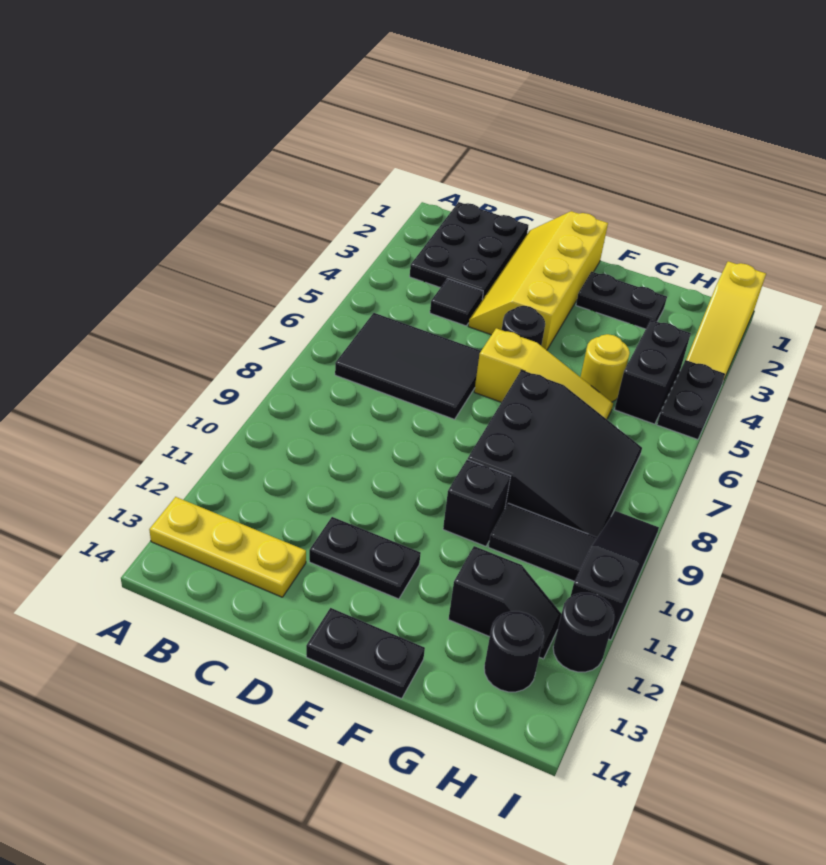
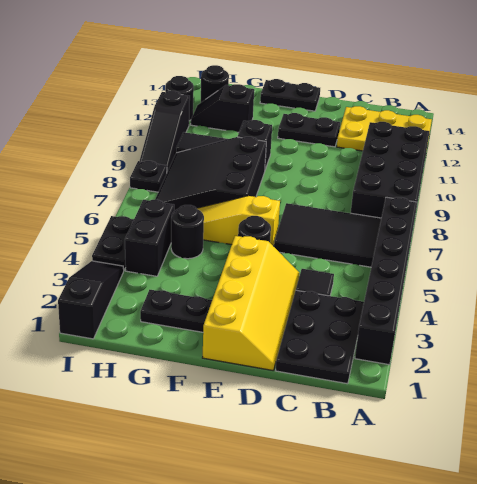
none -> black brick A2:A7 level 1
none -> black brick A8:B11 level 1
yellow plate A13:C13 level 1 -> yellow plate A12:C13 level 1
yellow round brick G5 level 1 -> black round brick G5 level 1
yellow slope I1:I3 level 1 top 1 -> black slope I1:I3 level 1 top 1
none -> black plate I8 level 1

